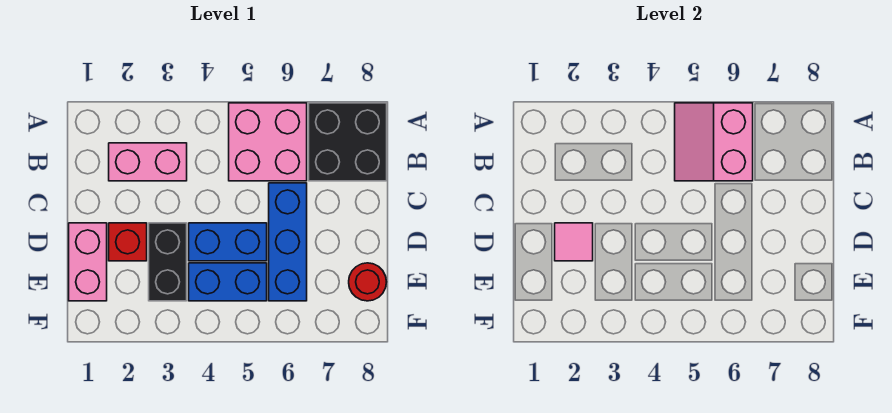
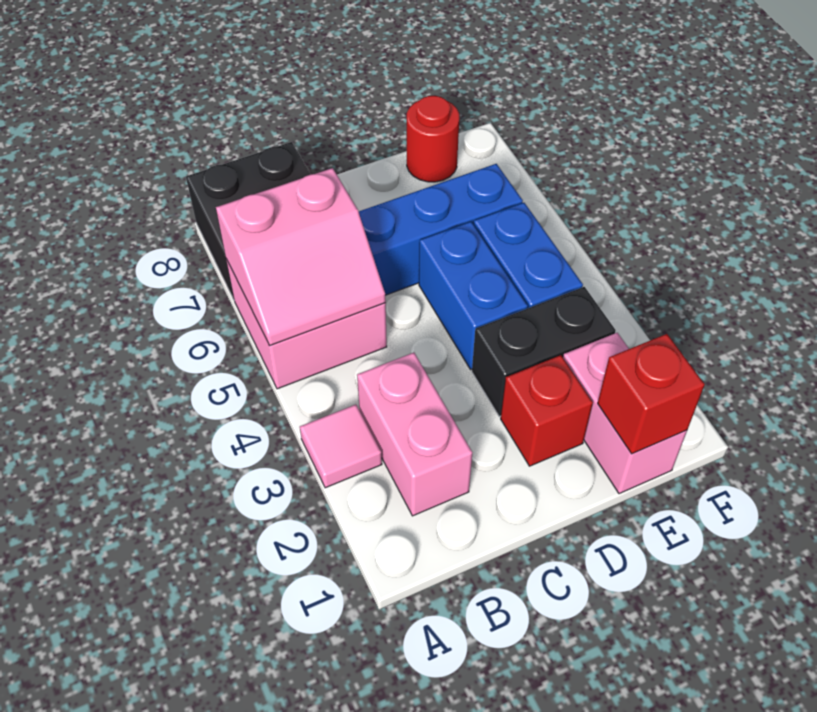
pink brick D1:E1 level 1 -> pink brick E1:E2 level 1
pink tile D2 level 2 -> pink tile A3 level 1
none -> red brick E1 level 2

